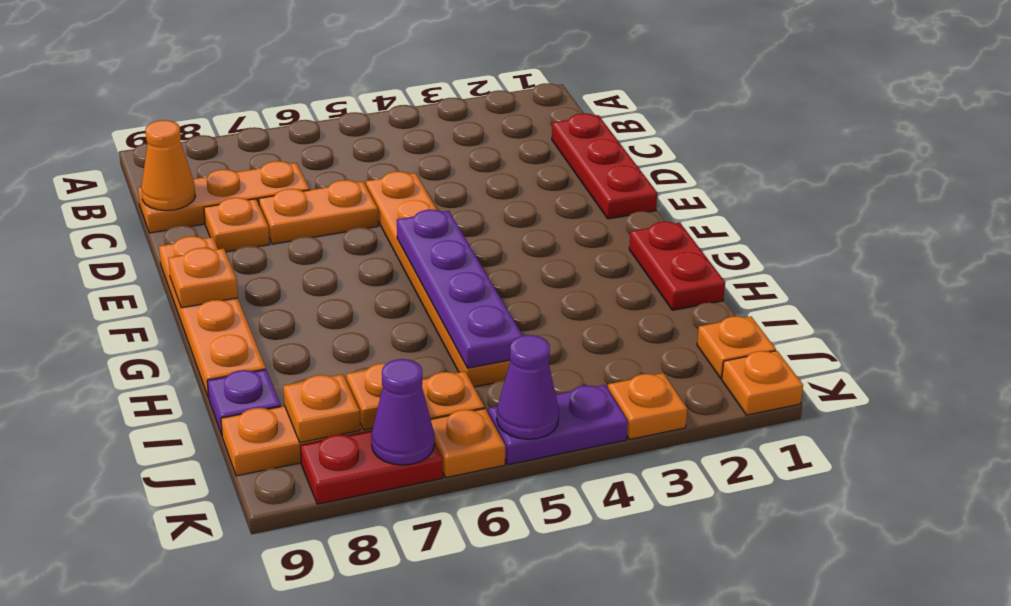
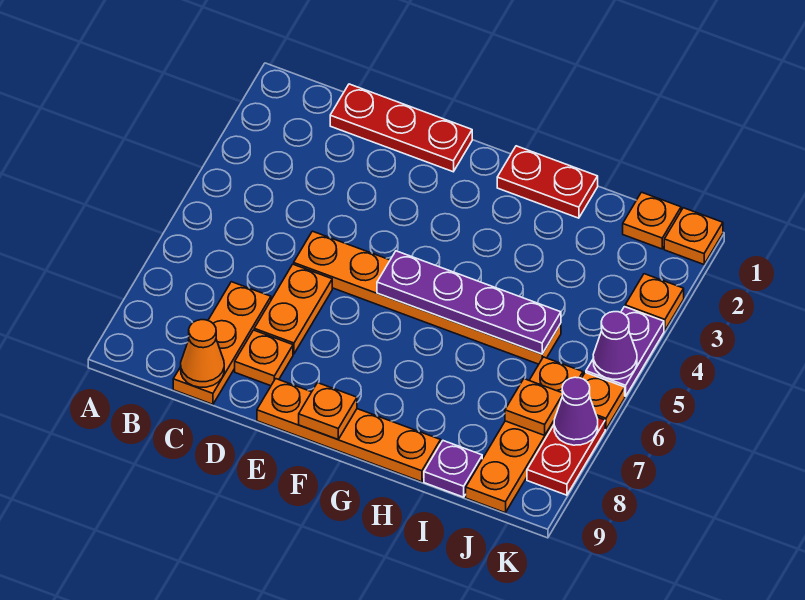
orange plate J8 level 2 -> none

